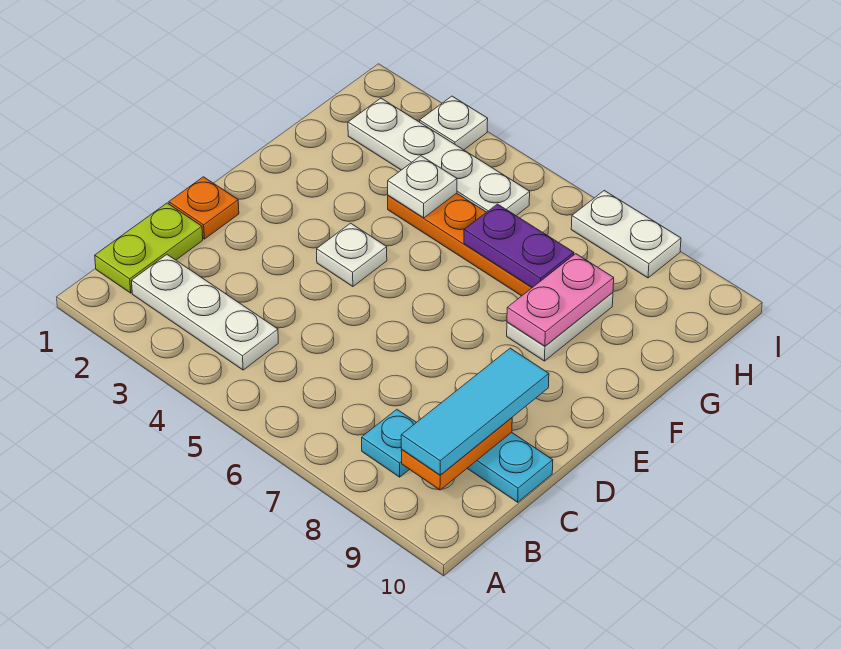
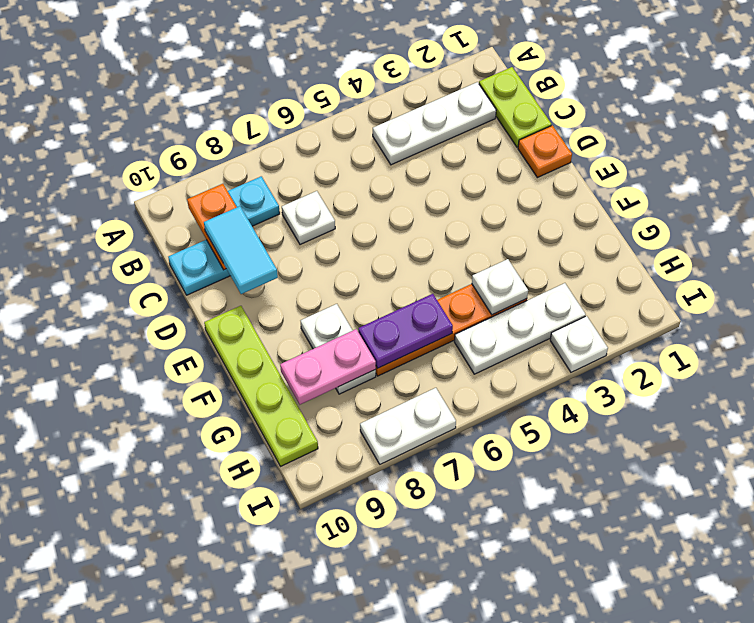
cyan tile B9:D9 level 3 -> cyan tile C9:D9 level 3
white plate E4 level 1 -> white plate C7 level 1
none -> lime plate E10:H10 level 1
pink plate F8:G8 level 2 -> pink plate G8:G9 level 2
white plate H2:H5 level 1 -> white plate H3:H5 level 1

